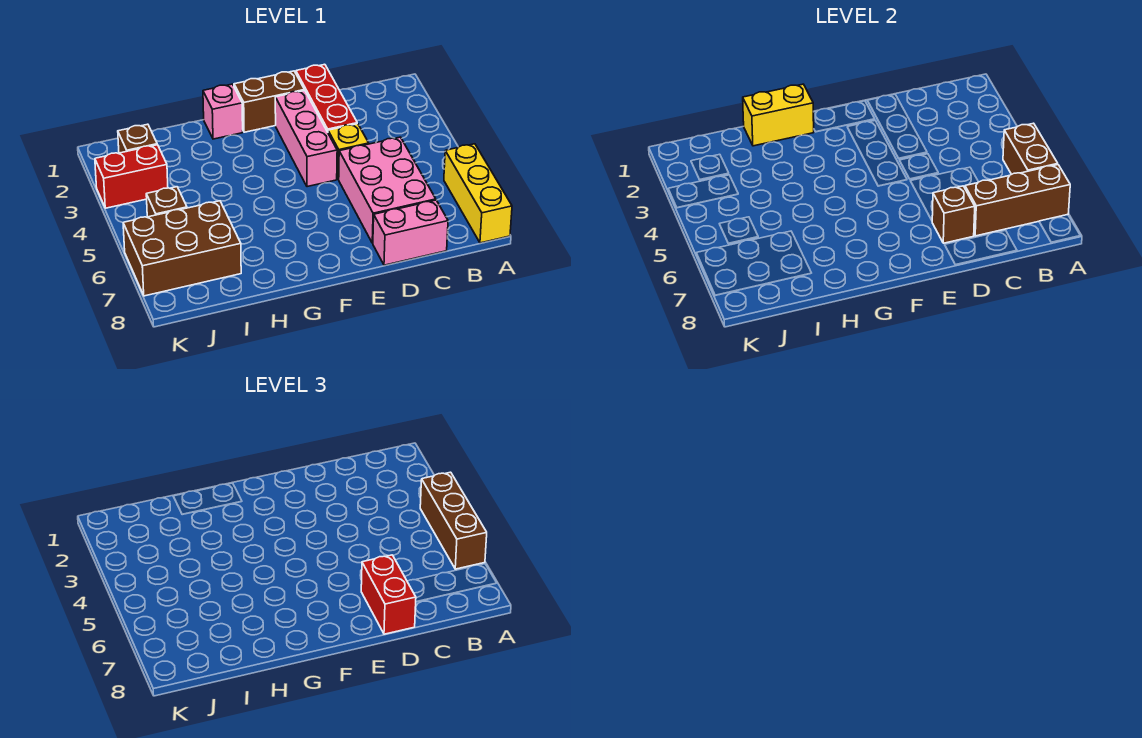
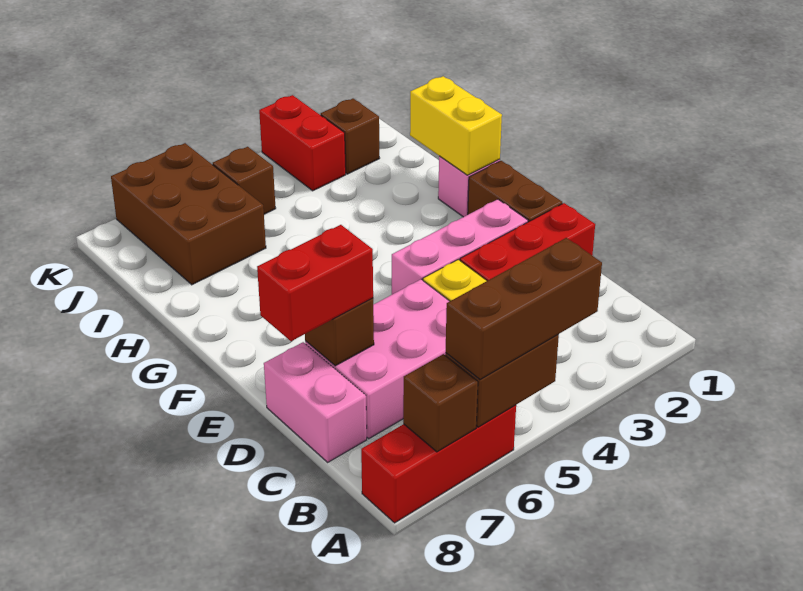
yellow brick A6:A8 level 1 -> red brick A6:A8 level 1
brown brick A7:C7 level 2 -> brown brick A7 level 2

